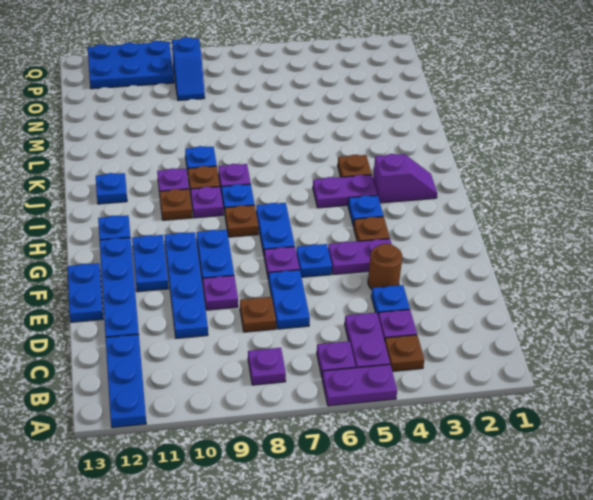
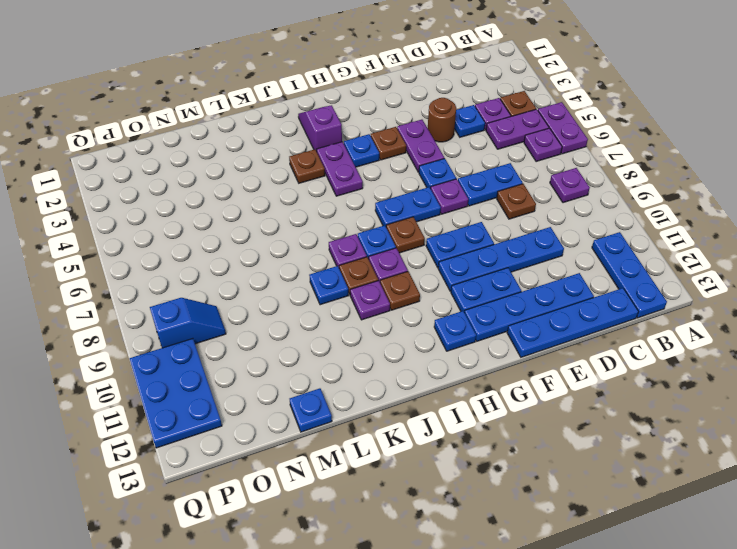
blue plate A12:C12 level 1 -> blue plate B11:B13 level 1
purple plate E9 level 1 -> none
blue plate E13:F13 level 1 -> blue plate C13:F13 level 1
blue plate J12 level 1 -> blue plate M13 level 1

